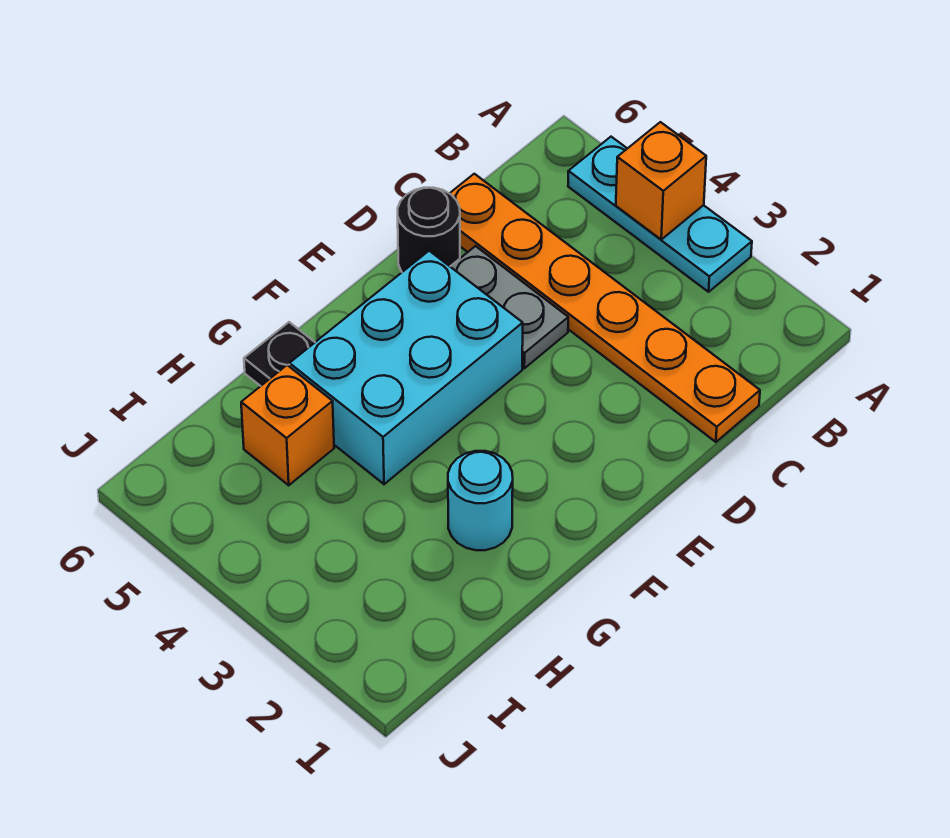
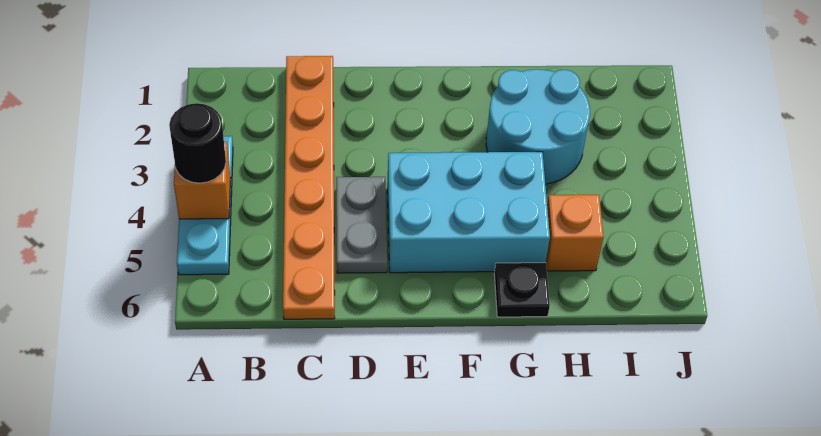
black round brick D6 level 1 -> black round brick A4 level 3
cyan round brick G2 level 1 -> cyan round brick G2:H3 level 1

